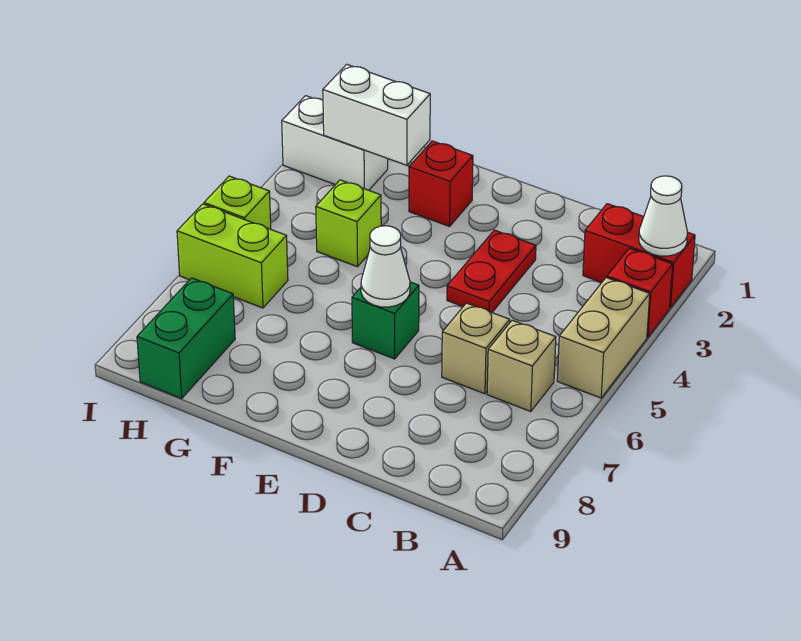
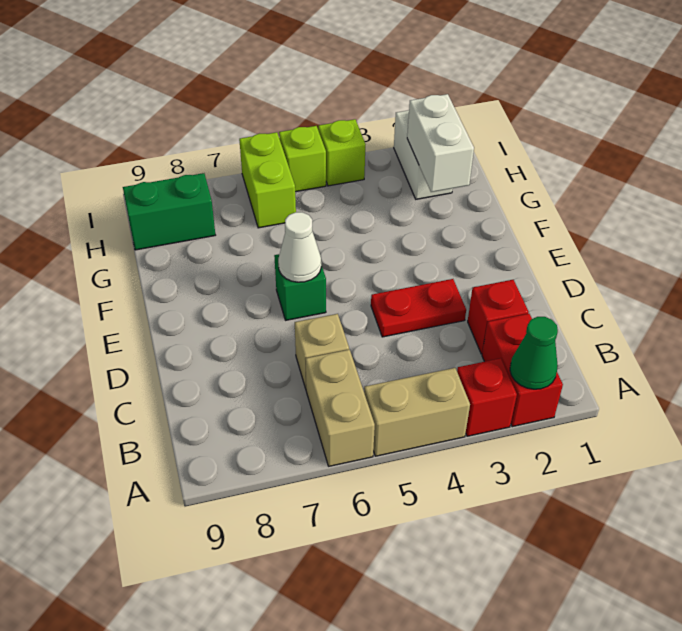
white cone A2 level 2 -> green cone A2 level 2
tan brick B6 level 1 -> tan brick A6:B6 level 1
red brick F2 level 1 -> red brick C2 level 1
lime brick G4 level 1 -> lime brick I4 level 1

